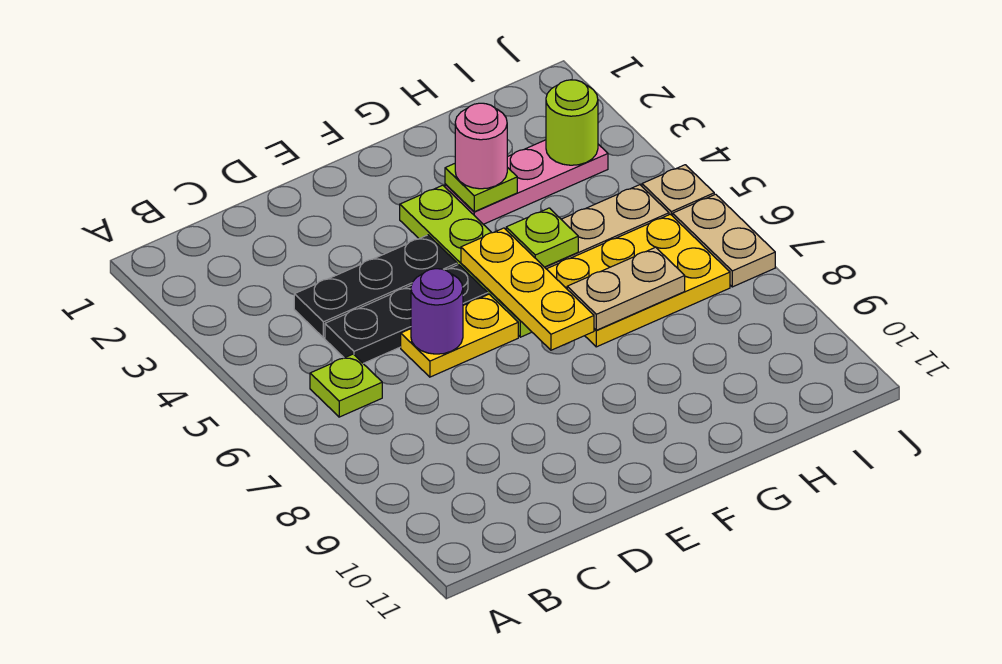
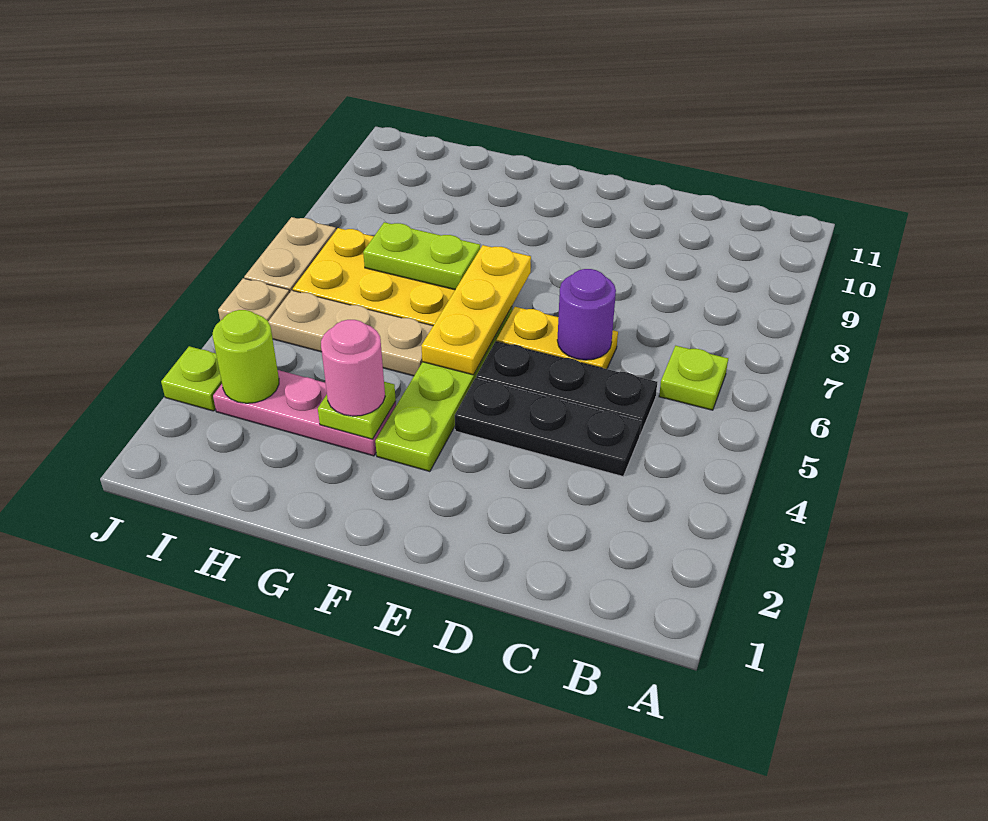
lime plate G5 level 2 -> lime plate J3 level 1
tan plate G7:H7 level 2 -> lime plate G7:H7 level 2

